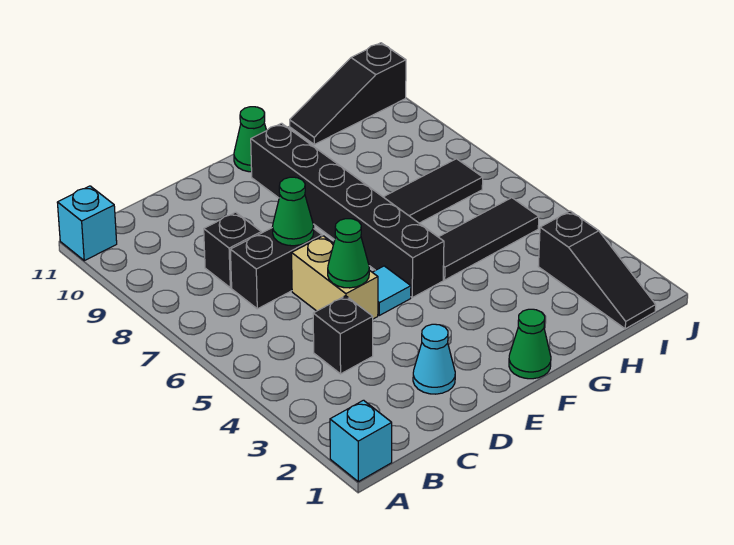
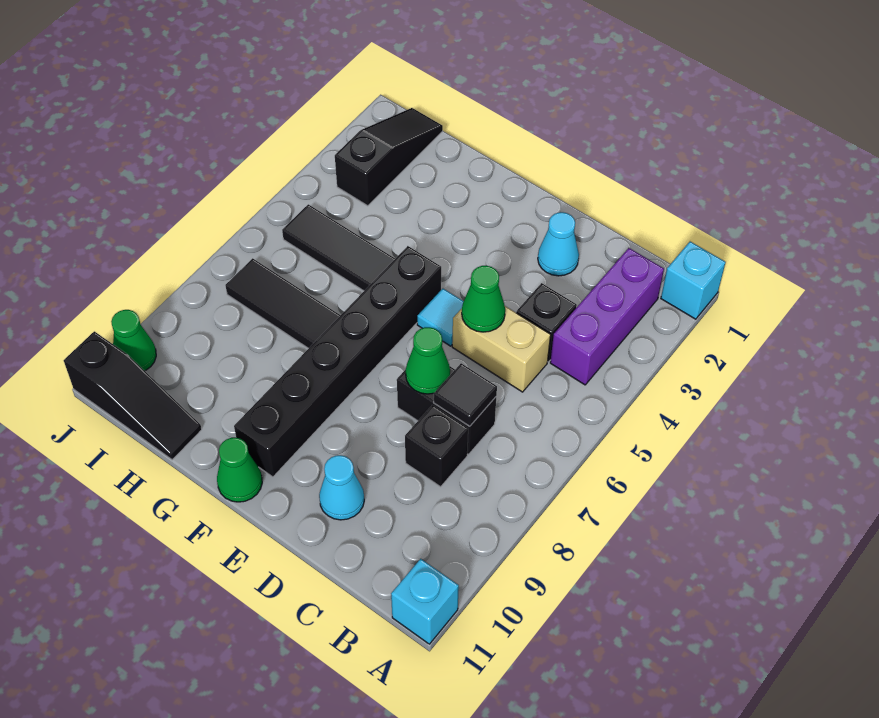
none -> purple brick B2:B4 level 1
none -> black tile C7 level 2
tan brick D5:D6 level 1 -> tan brick C5:D5 level 1
none -> cyan cone D10 level 1
green cone F1 level 1 -> green cone J10 level 1

